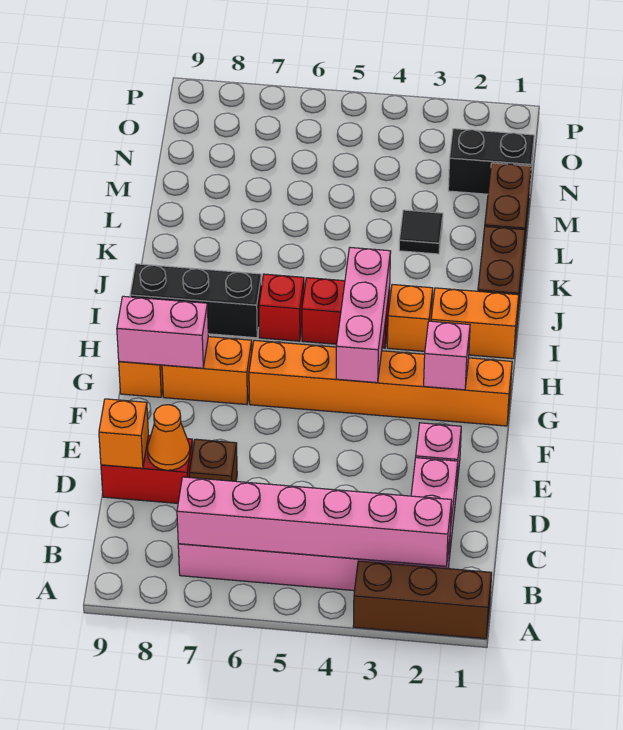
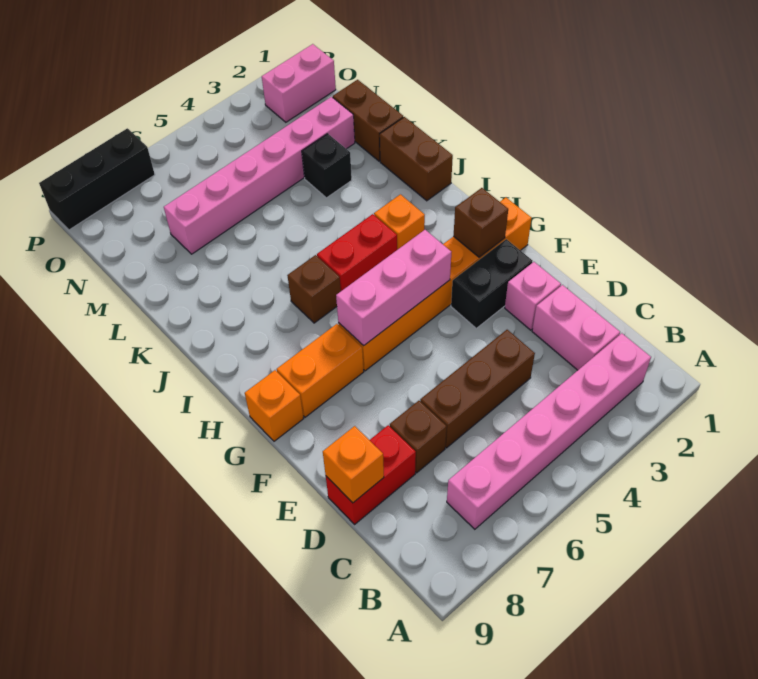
brown brick A1:A3 level 1 -> brown brick D4:D6 level 1
pink brick B2:B7 level 2 -> pink brick M2:M7 level 1
orange cone D8 level 2 -> none
pink brick G2 level 2 -> brown brick G2 level 2
pink brick G4:I4 level 2 -> pink brick G4:G6 level 2
pink brick G8:G9 level 2 -> pink brick O1:O2 level 1
orange brick I1:I2 level 1 -> none
red brick I6 level 1 -> brown brick I6 level 1
black brick I7:I9 level 1 -> black brick P7:P9 level 1
black tile L3 level 1 -> black brick L3 level 1
black brick N1:N2 level 1 -> black brick F2:F3 level 1

